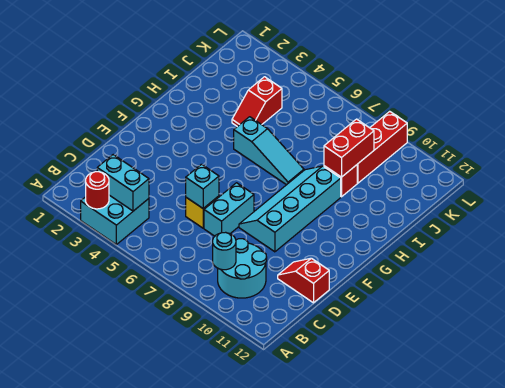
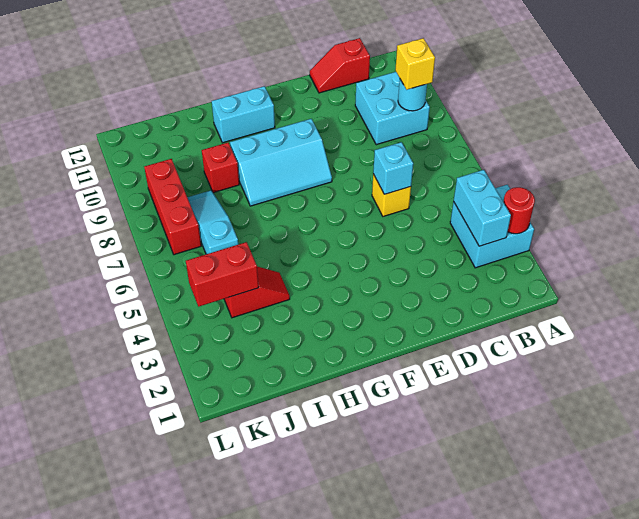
cyan round brick B9:C10 level 1 -> cyan brick B9:C10 level 1
none -> yellow brick B9 level 3
cyan brick D7:E7 level 1 -> cyan brick G11:H11 level 1
red slope D11:D12 level 1 top 12 -> red slope C12:D12 level 1 top C
cyan slope E8:H9 level 1 top 9 -> cyan slope F8:H9 level 1 top 9
cyan slope H5:H7 level 1 top 5 -> cyan slope J6:J8 level 1 top 6
red brick I9:J9 level 2 -> red brick J4:K4 level 2
red brick J9:L9 level 1 -> red brick K7:K9 level 1

